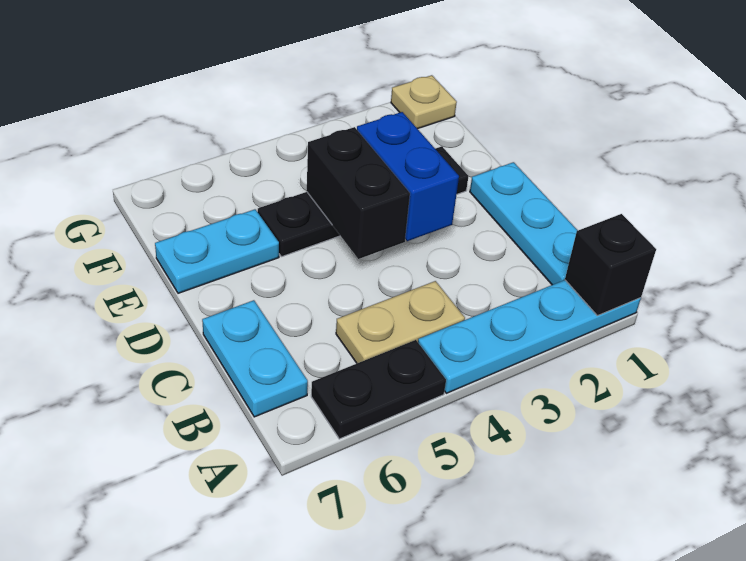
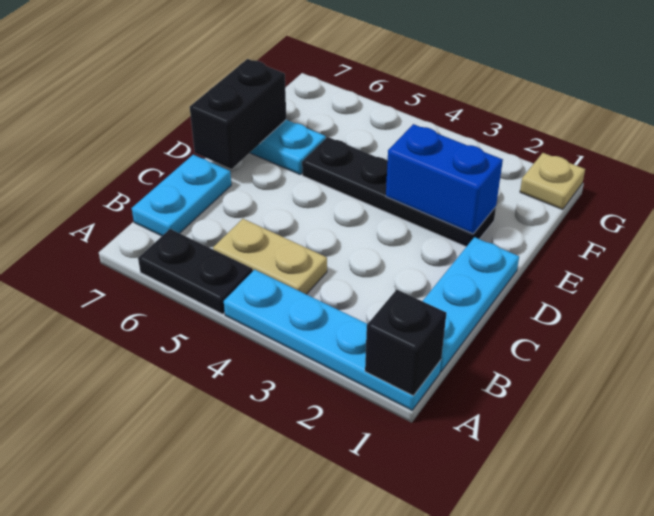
blue brick D3:E3 level 2 -> blue brick E2:E3 level 2
black brick D4:E4 level 2 -> black brick D7:E7 level 2

